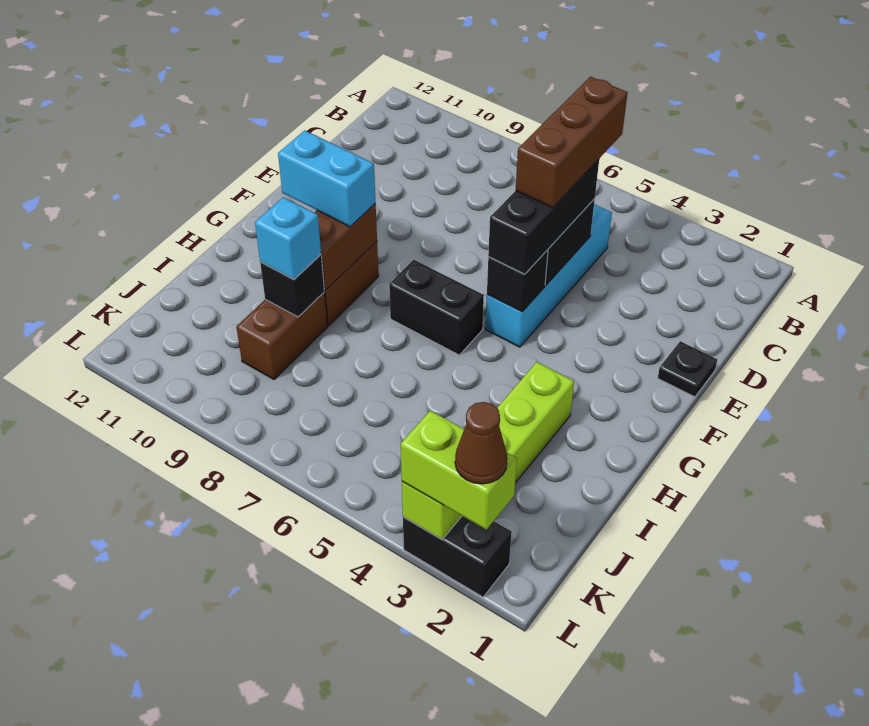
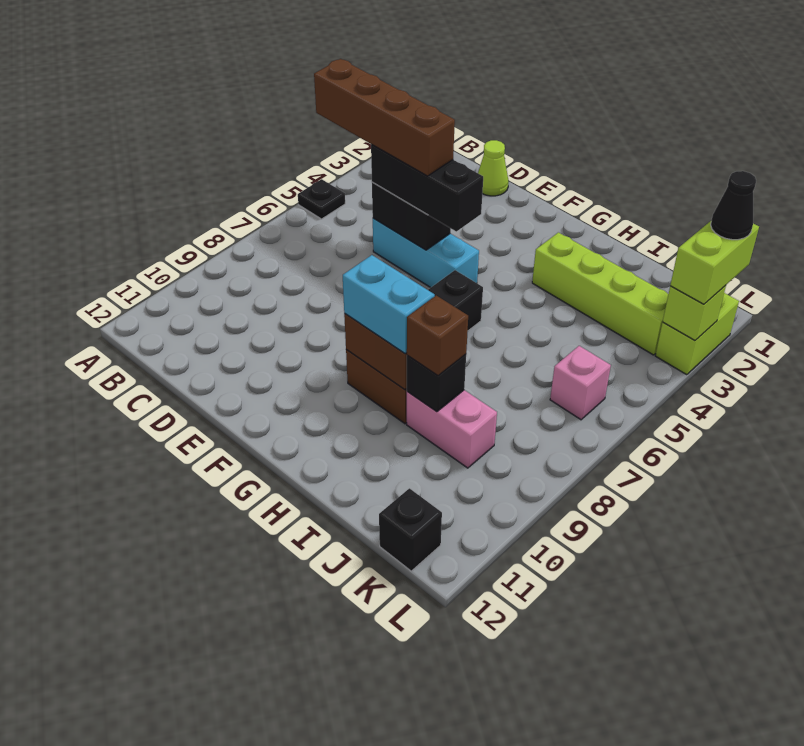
cyan brick C5:F5 level 1 -> cyan brick D5:F5 level 1
brown brick C5:E5 level 4 -> brown brick B5:E5 level 4
none -> lime cone D1 level 1
black plate E1 level 1 -> black plate A5 level 1
black brick F5 level 2 -> black brick K12 level 1
cyan brick G9:G10 level 3 -> cyan brick G9:H9 level 3
brown brick I9:J9 level 1 -> pink brick I9:J9 level 1
cyan brick I9 level 3 -> brown brick I9 level 3
none -> pink brick K6 level 1
black brick L2:L3 level 1 -> lime brick L2:L3 level 1
brown cone L2 level 4 -> black cone L2 level 4

